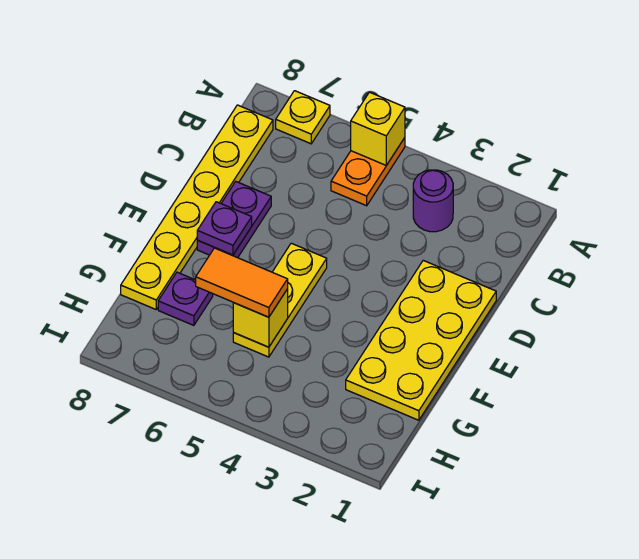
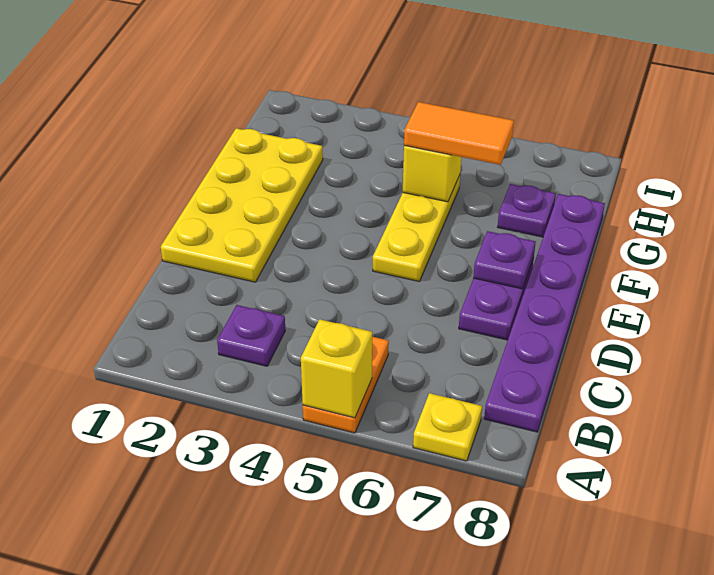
purple round brick B3 level 1 -> purple plate B3 level 1
yellow plate B8:G8 level 1 -> purple plate B8:G8 level 1

